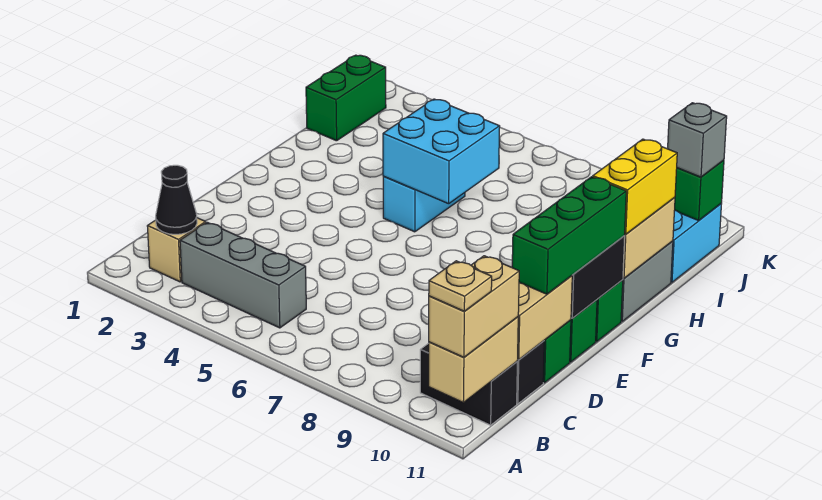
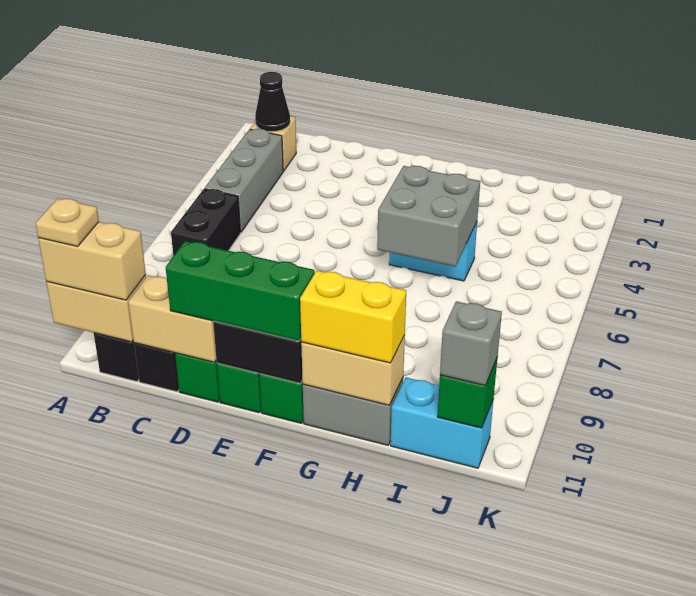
none -> black brick B6:B7 level 1
cyan brick G5:H6 level 2 -> grey brick G5:H6 level 2
green brick I1:J1 level 1 -> none

